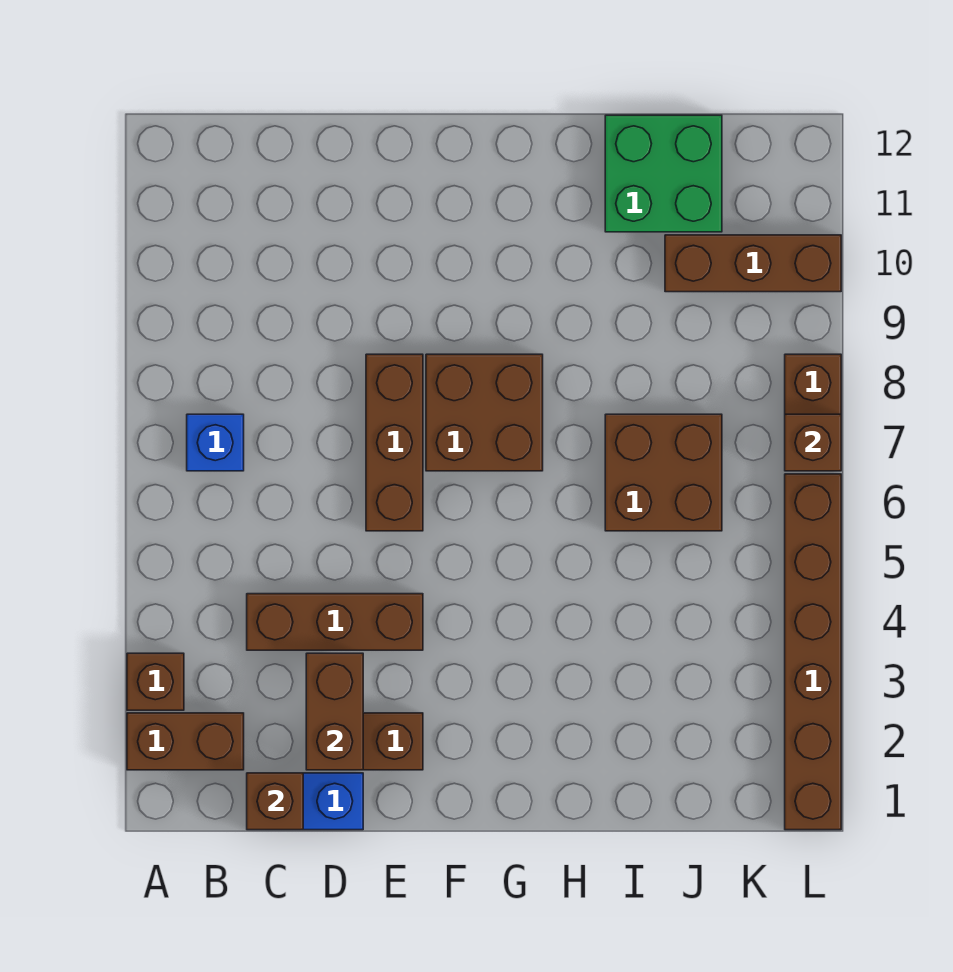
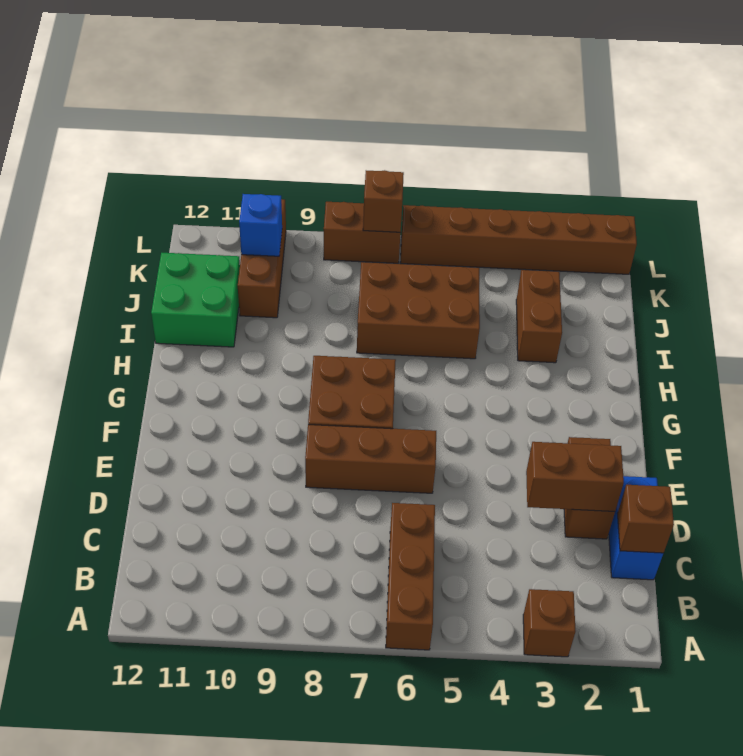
brown brick A2:B2 level 1 -> brown brick I3:J3 level 1
blue brick B7 level 1 -> blue brick K10 level 2
brown brick C4:E4 level 1 -> brown brick A6:C6 level 1
brown brick I6:J7 level 1 -> brown brick I5:J7 level 1

